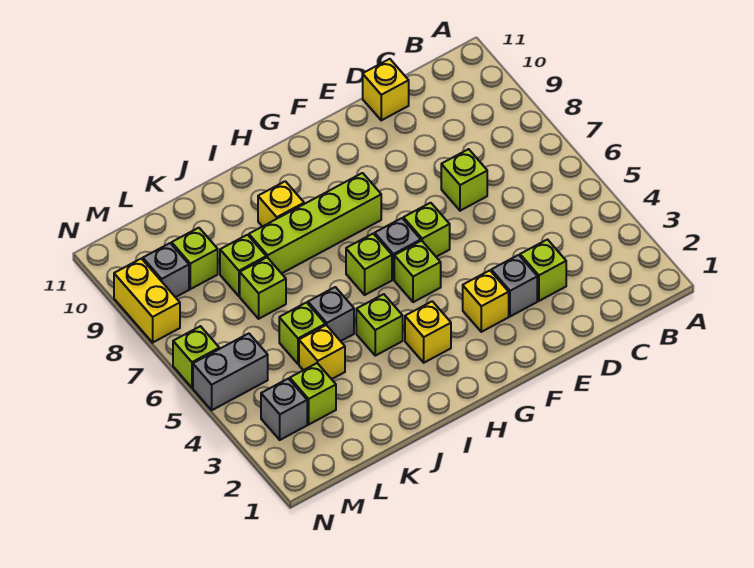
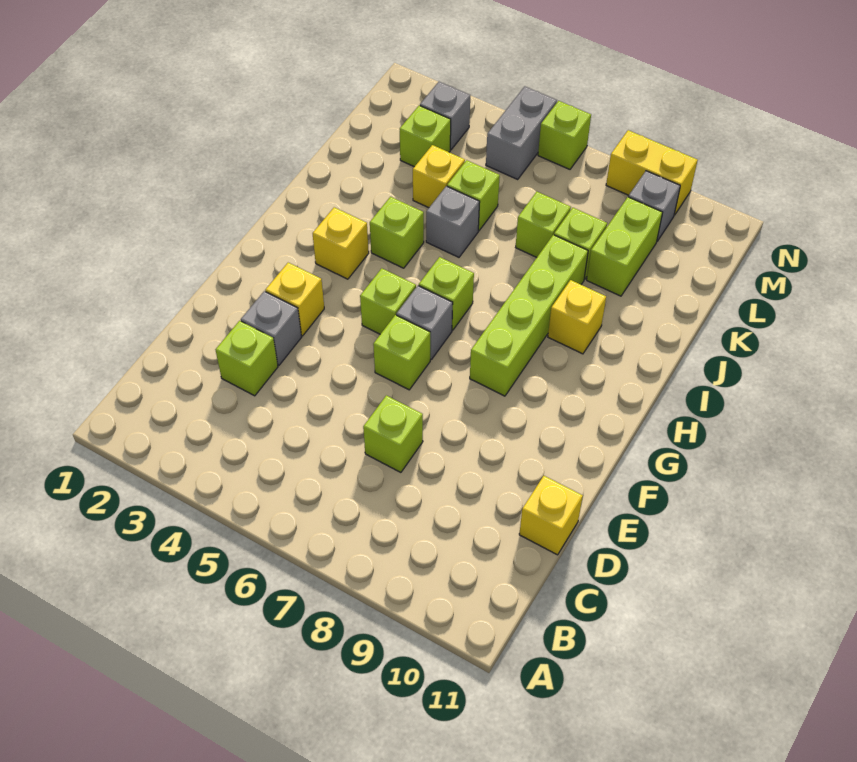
lime brick L9 level 1 -> lime brick K9:L9 level 1

